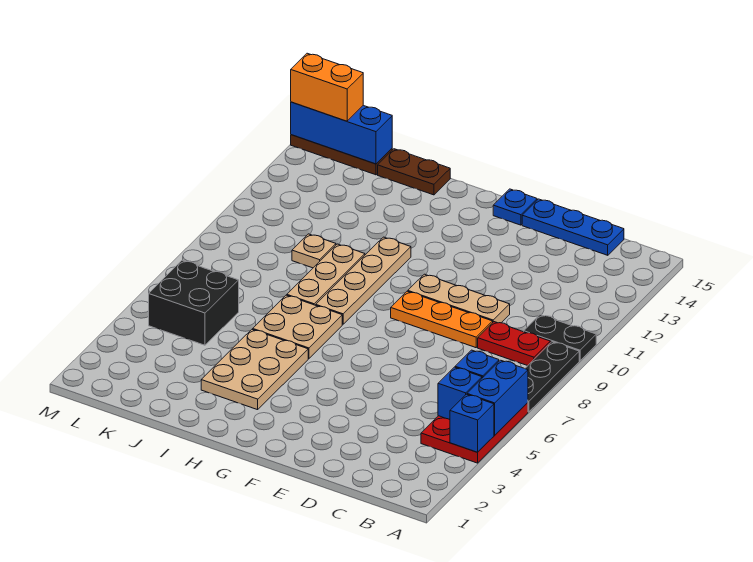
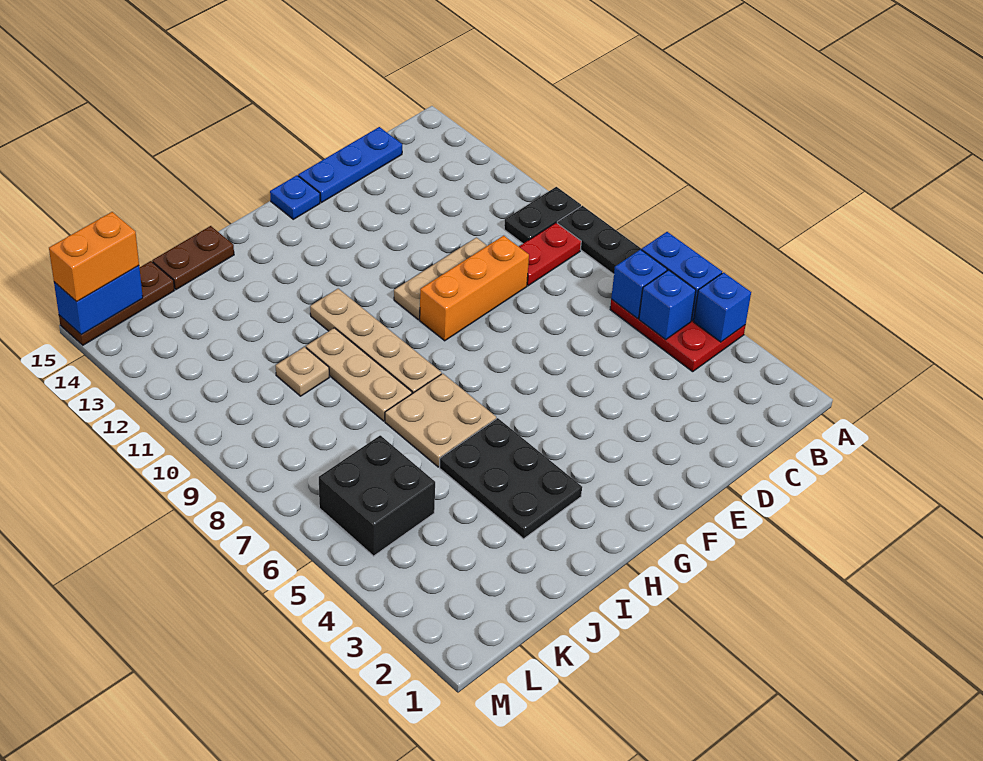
orange plate D9:F9 level 1 -> orange brick D9:F9 level 1
tan plate H3:I5 level 1 -> black plate H3:I5 level 1
blue brick K15:M15 level 2 -> blue brick L15:M15 level 2

